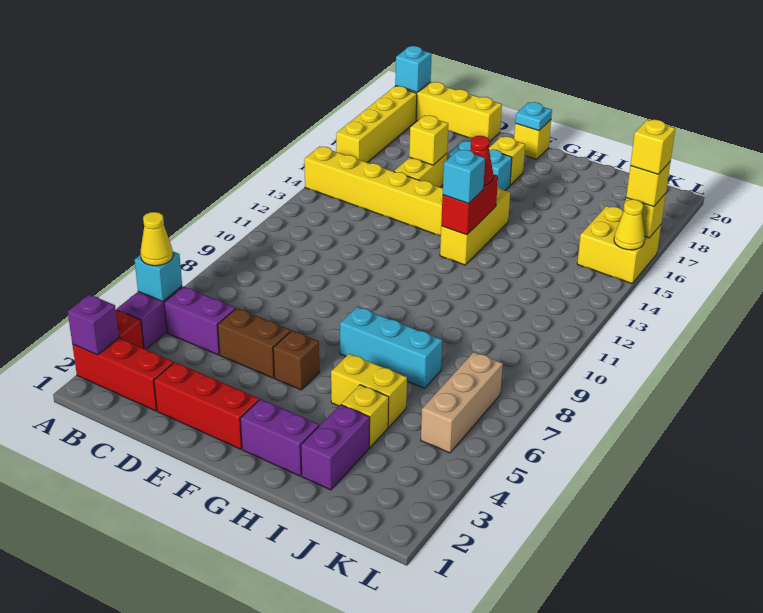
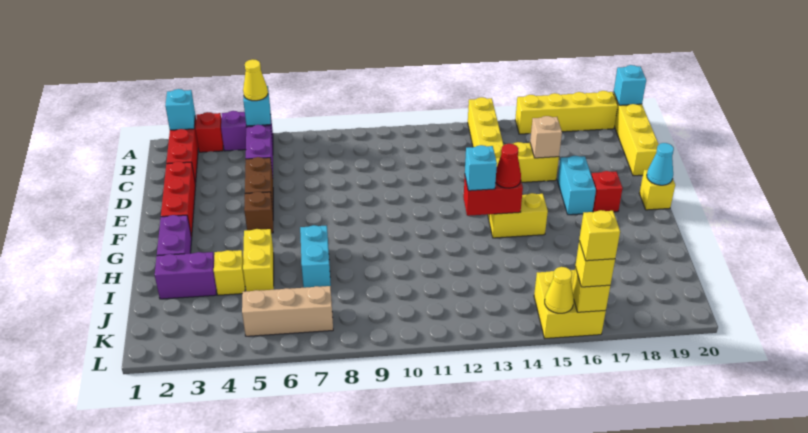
purple brick A2 level 2 -> cyan brick A2 level 2
yellow brick D16 level 2 -> tan brick D16 level 2
yellow brick F18 level 1 -> red brick F18 level 1
cyan plate F20 level 2 -> cyan cone F20 level 2
cyan brick G7:I7 level 1 -> cyan brick H7:I7 level 1
yellow brick G13:G15 level 1 -> yellow brick G14:G15 level 1

